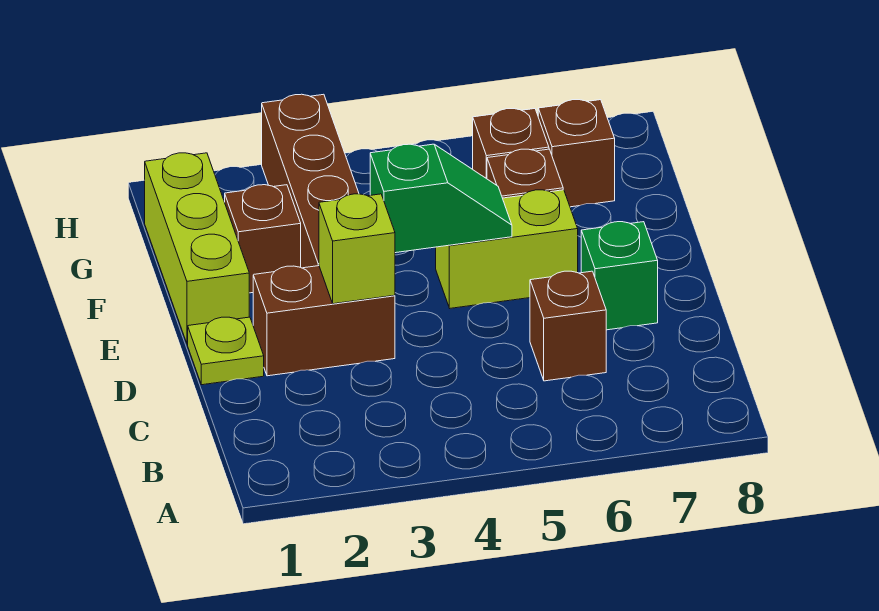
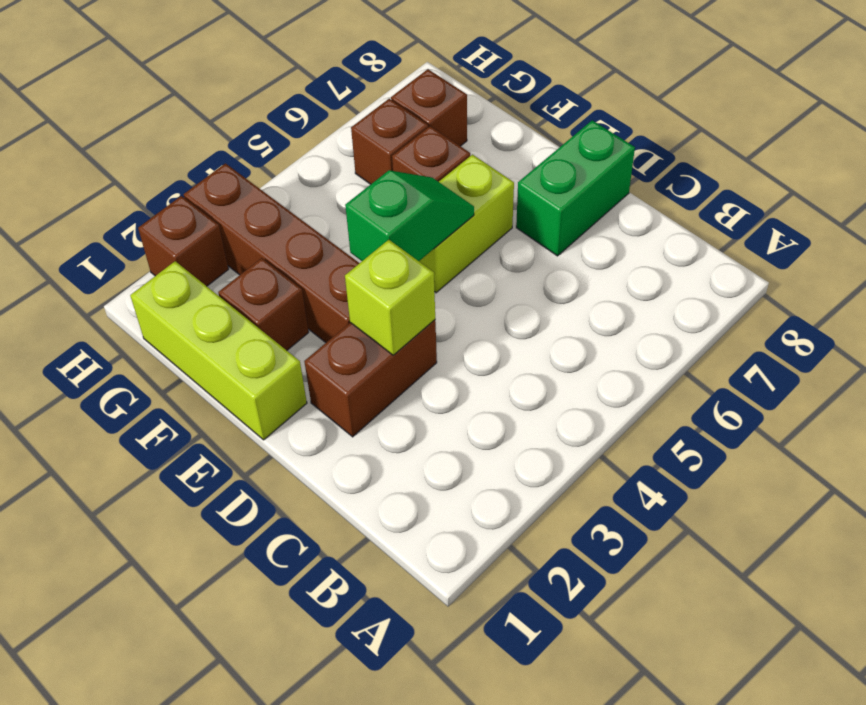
brown brick C6 level 1 -> brown brick H2 level 1
lime plate D1 level 1 -> none
green brick D7 level 1 -> green brick D7:D8 level 1

